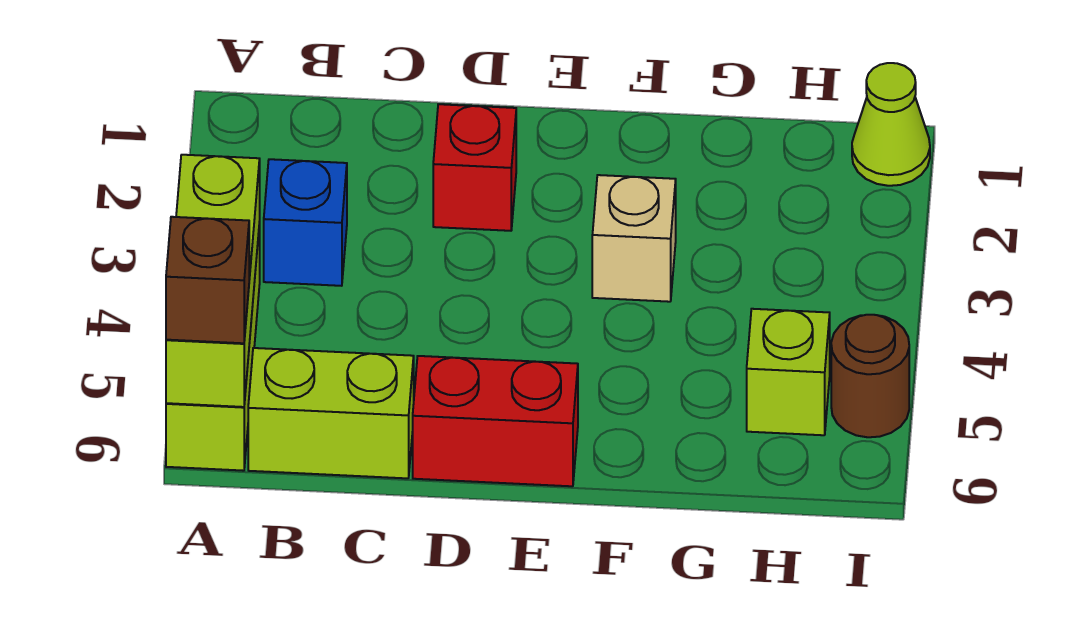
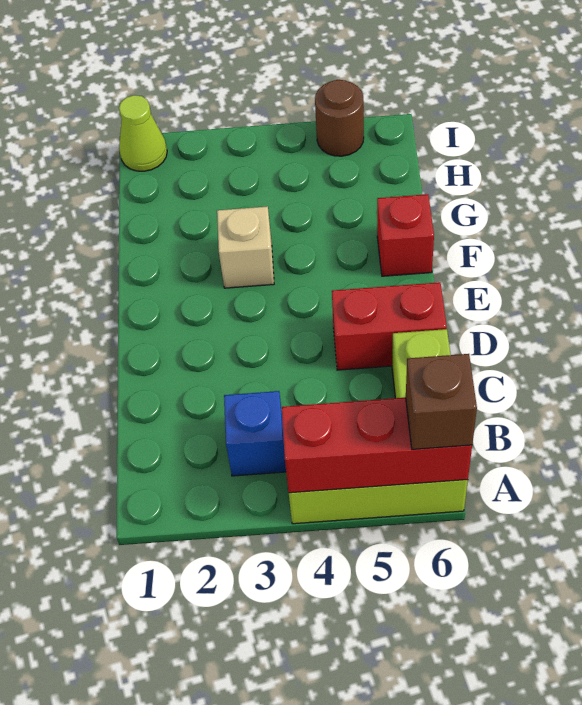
lime brick A4:A6 level 2 -> red brick A4:A6 level 2
red brick D2 level 1 -> red brick F6 level 1
red brick D6:E6 level 1 -> red brick D5:D6 level 1
lime brick H5 level 1 -> none

